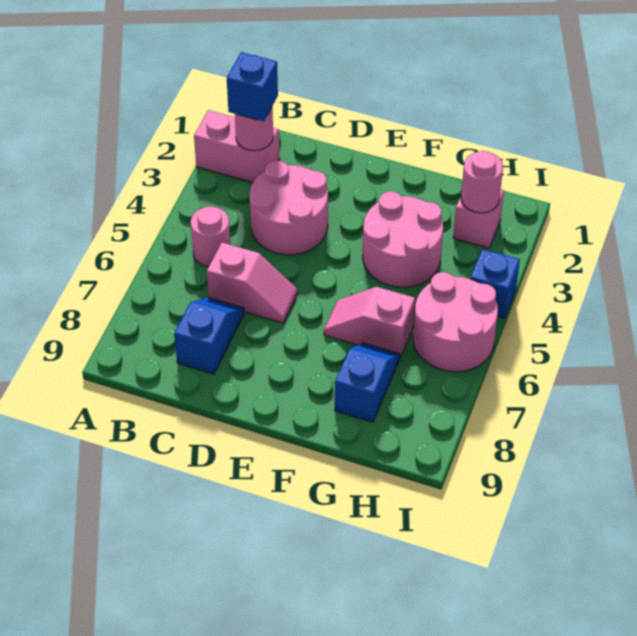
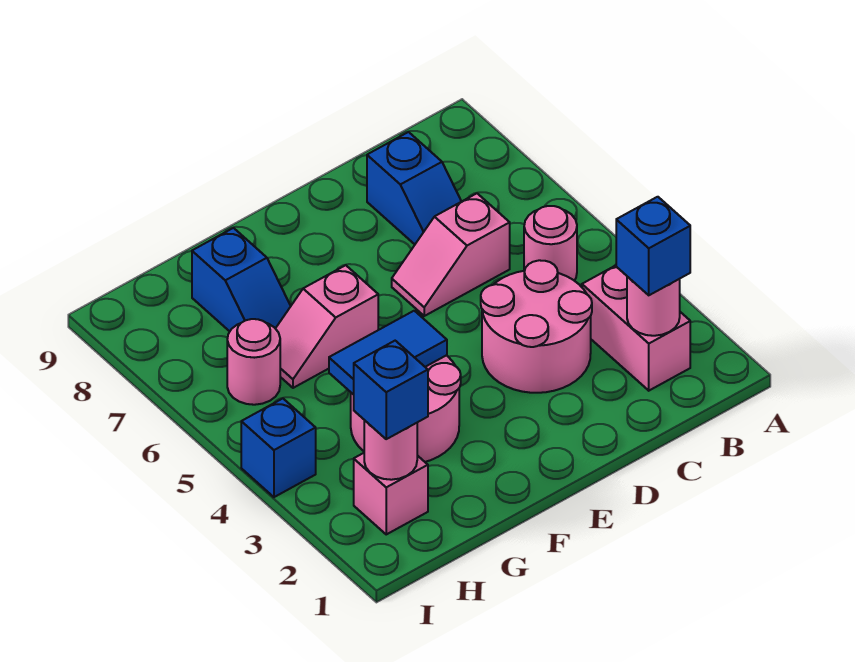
pink brick A2:B2 level 1 -> pink brick B2:B3 level 1
none -> blue tile F4:G4 level 2
pink slope F6:G6 level 1 top G -> pink slope F6:G6 level 1 top F
none -> blue brick H2 level 3
pink round brick H5:I6 level 1 -> pink round brick H6 level 1

